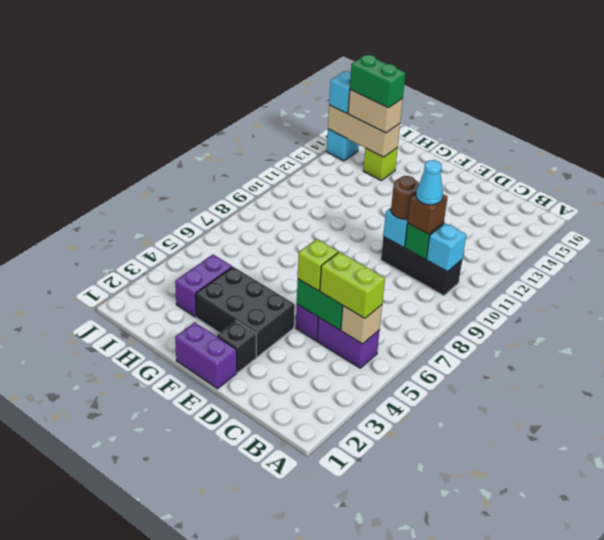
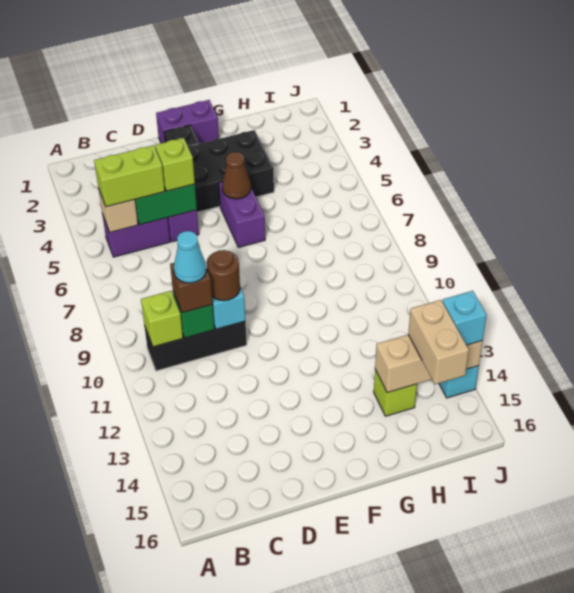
cyan brick B10 level 2 -> lime brick B10 level 2
none -> brown cone F5 level 2
purple brick H3:H4 level 1 -> purple brick F5:F6 level 1
tan brick H14:I14 level 3 -> tan brick I14:I15 level 3
green brick H14:I14 level 4 -> none

